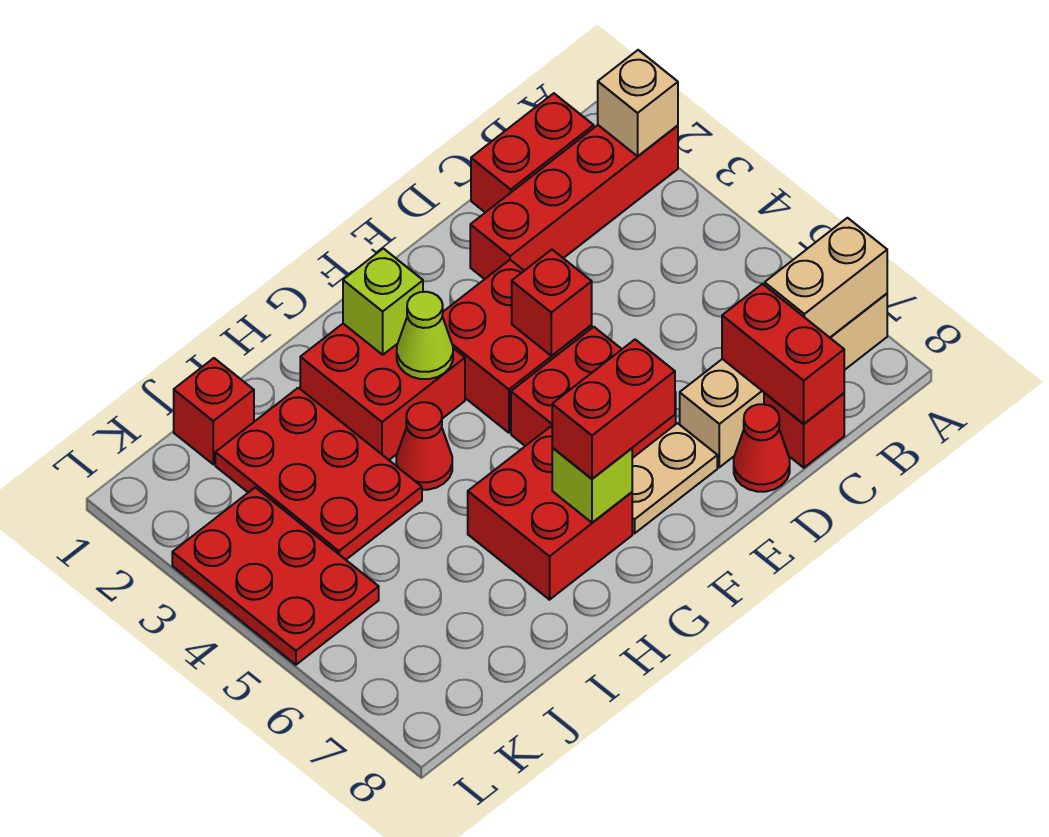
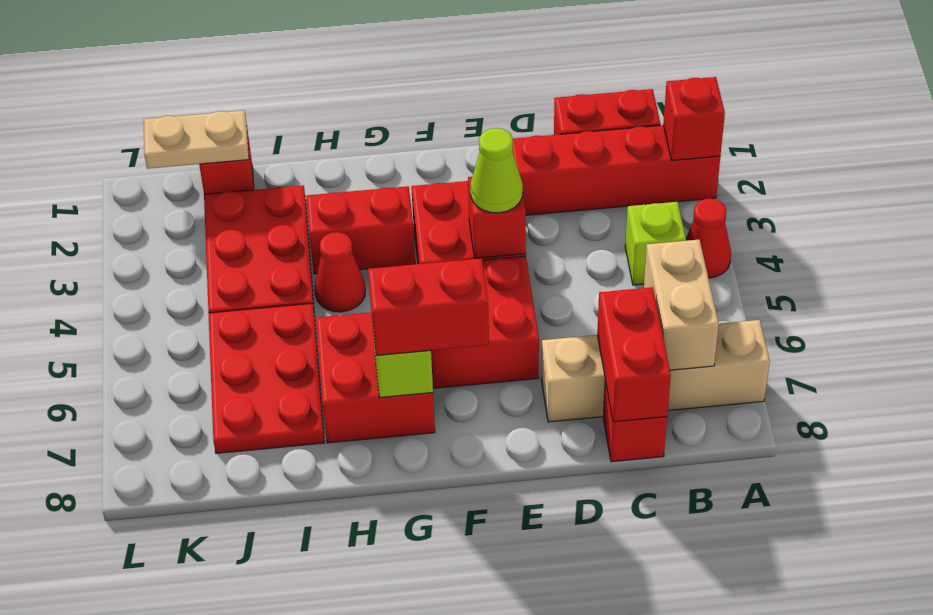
tan brick A2 level 2 -> red brick A2 level 2
tan brick A7:B7 level 2 -> tan brick B6:B7 level 2
red cone D8 level 1 -> red cone A4 level 1
tan plate E7:F7 level 1 -> tan plate J1:K1 level 2
red brick G2:H3 level 1 -> red brick G3:H3 level 1
lime brick G2 level 2 -> lime brick B4 level 1
lime cone G3 level 2 -> lime cone E4 level 3
red plate K3:L5 level 1 -> red plate I5:J7 level 1

